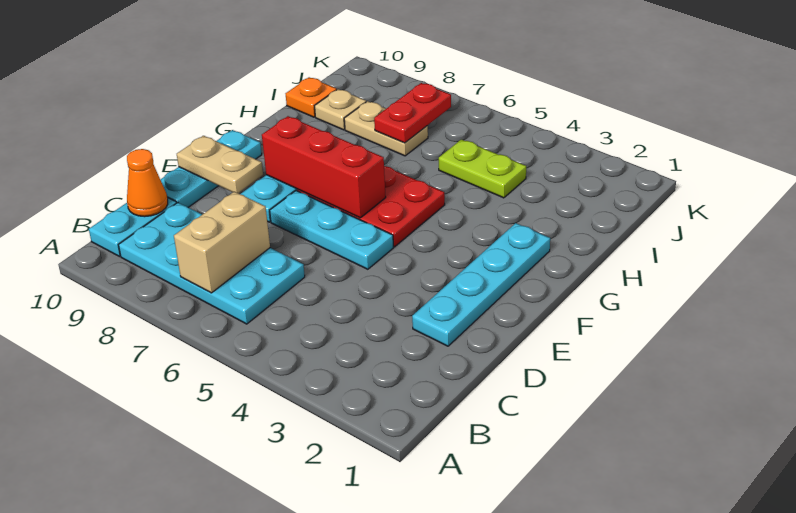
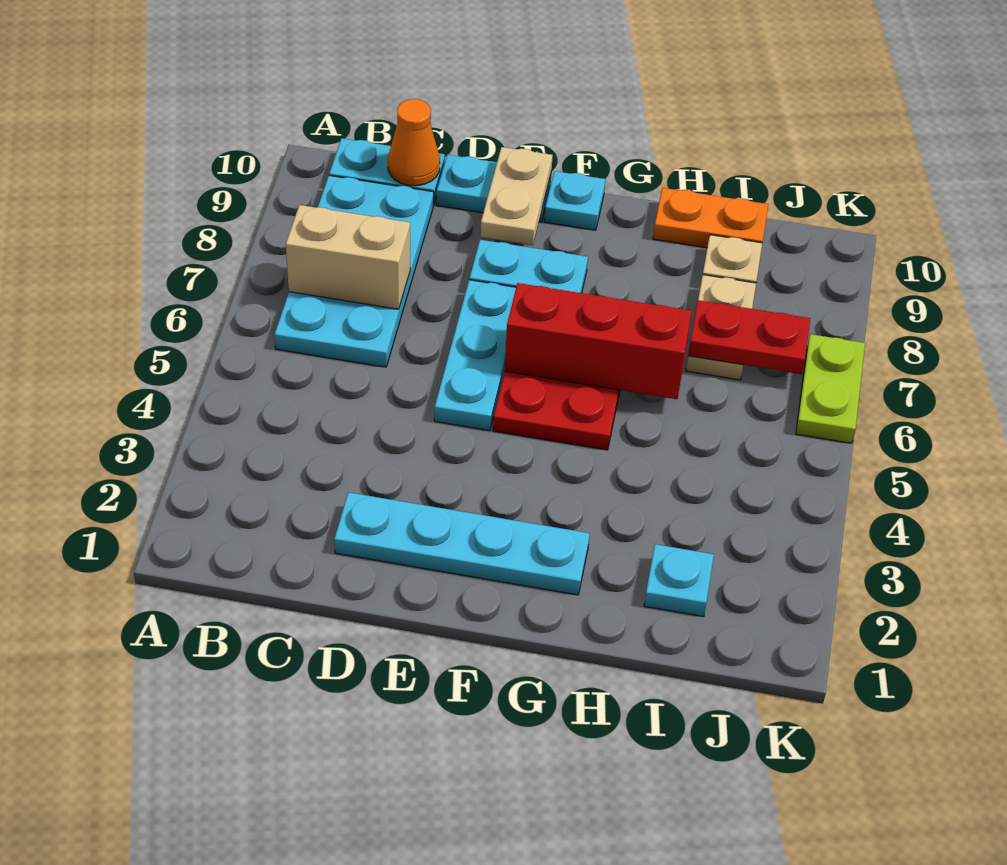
red brick F6:F8 level 2 -> red brick F6:H6 level 2
none -> cyan plate I2 level 1
lime plate I4:I5 level 1 -> lime plate K6:K7 level 1
orange plate I10 level 1 -> orange plate H10:I10 level 1

